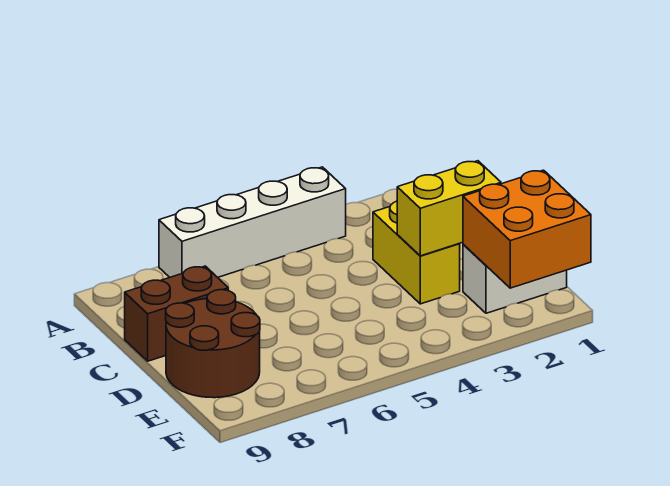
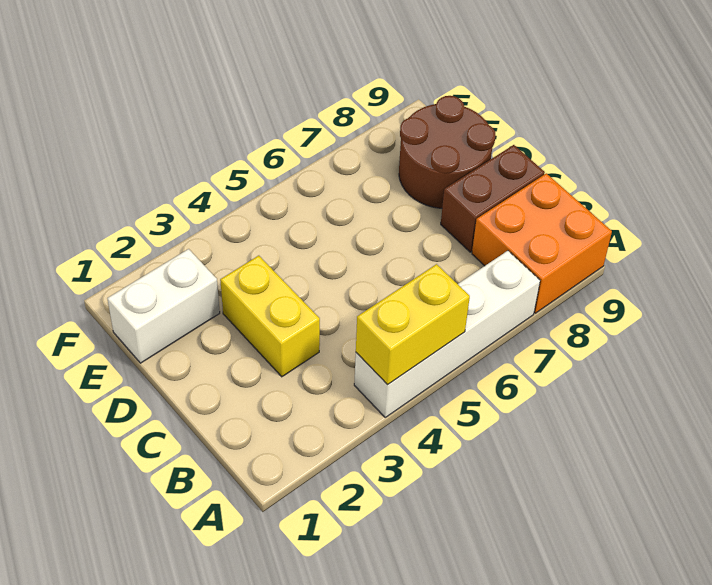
yellow brick D2:D3 level 2 -> yellow brick A4:A5 level 2
orange brick E1:F2 level 2 -> orange brick A8:B9 level 1

